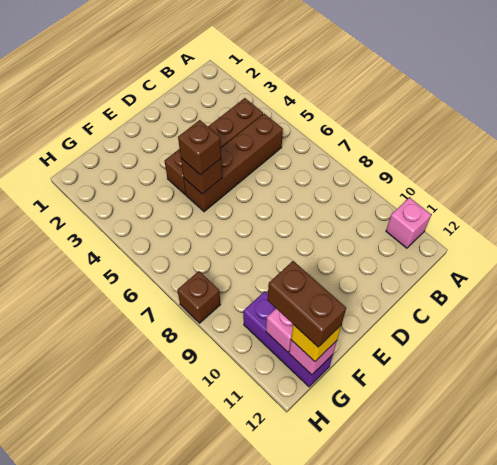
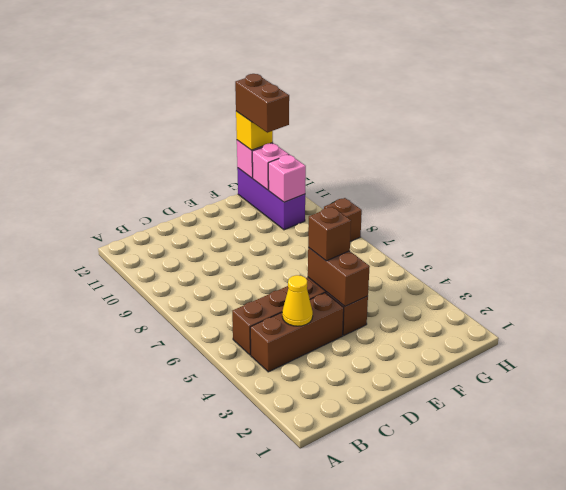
pink brick A11 level 1 -> pink brick G10 level 2
none -> yellow cone C4 level 2
brown brick E5 level 2 -> brown brick E4:E5 level 2

